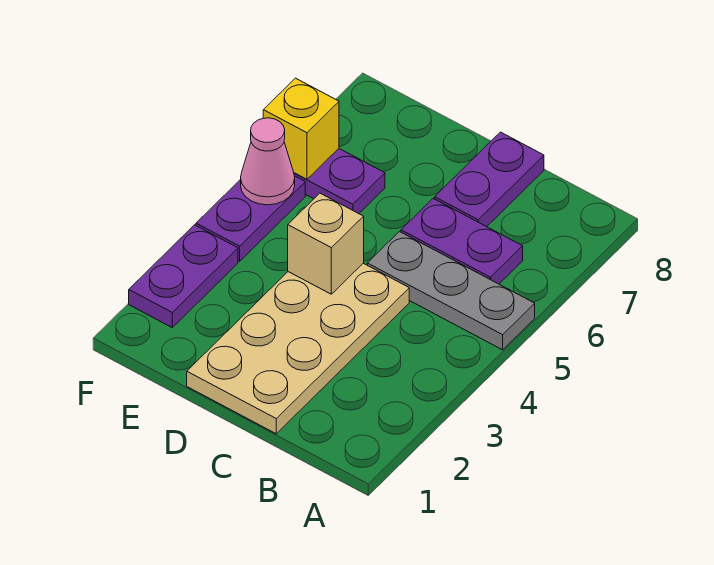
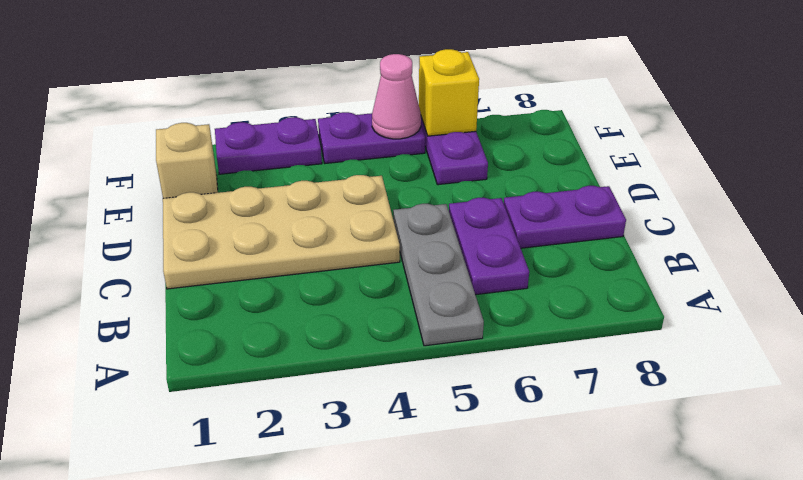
tan brick D4 level 2 -> tan brick E1 level 1

